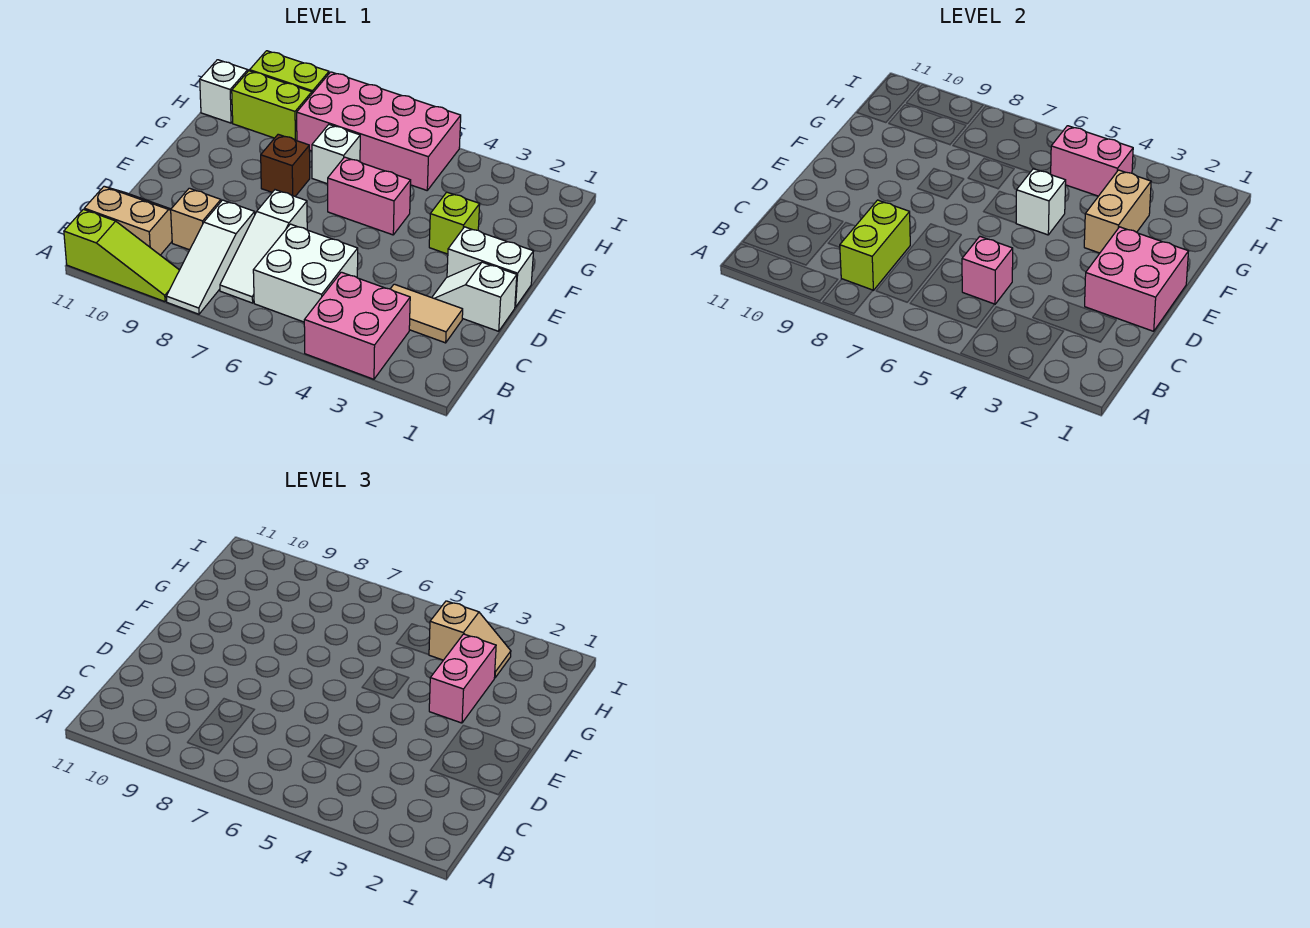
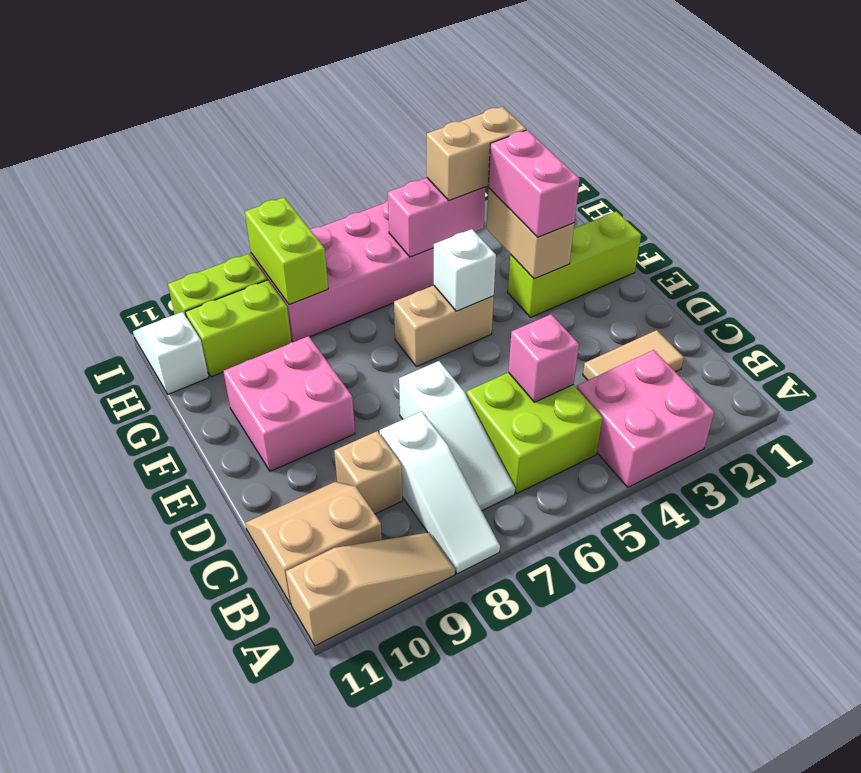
lime slope A9:A11 level 1 top 11 -> tan slope A9:A11 level 1 top 11
white brick B5:C6 level 1 -> lime brick B5:C6 level 1
lime brick B8:C8 level 2 -> lime brick H8:I8 level 2
white slope D1:D2 level 1 top 1 -> none
pink brick D1:E2 level 2 -> pink brick E9:F10 level 1
white brick E1:E2 level 1 -> none
lime brick F3 level 1 -> lime brick F1:F3 level 1
pink brick F5:F6 level 1 -> tan brick F5:F6 level 1
brown brick F8 level 1 -> none
white brick G7 level 1 -> none
tan slope H3:H4 level 3 top 4 -> tan brick H3:H4 level 3

